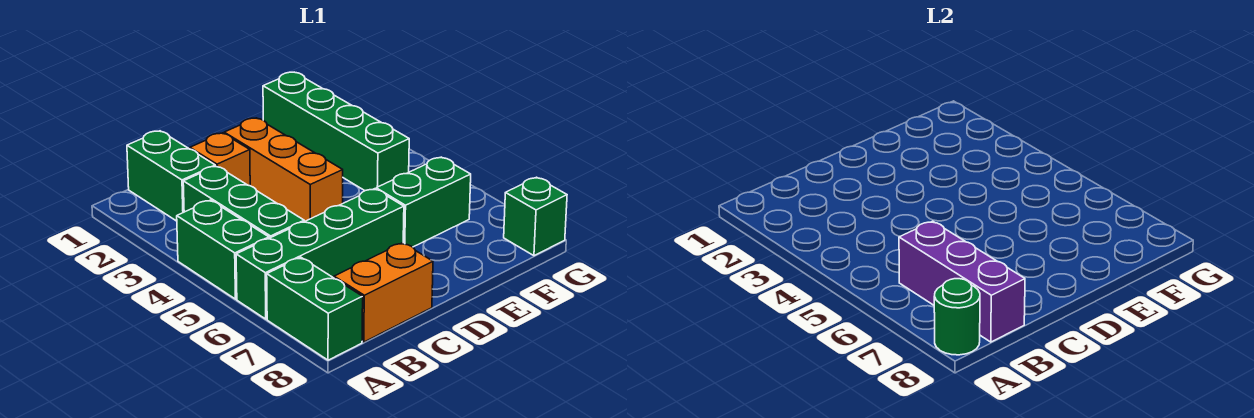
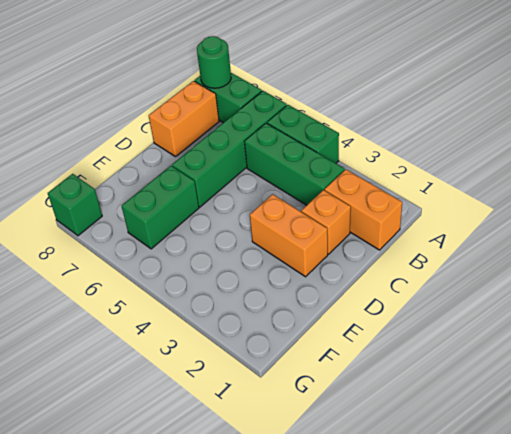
green brick B1:B2 level 1 -> orange brick B1:B2 level 1
purple brick B6:B8 level 2 -> none
orange brick D2:D4 level 1 -> orange brick D2:D3 level 1
green brick F1:F4 level 1 -> none

